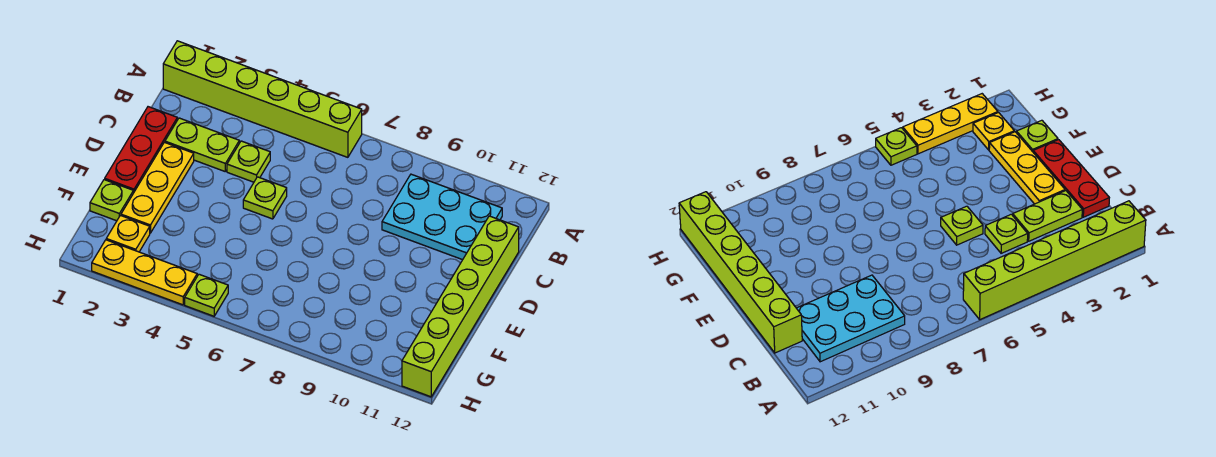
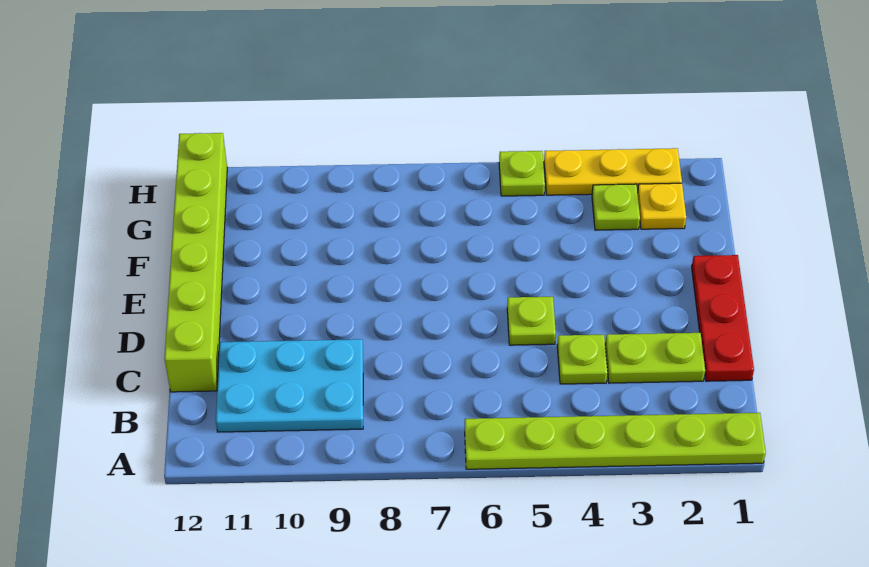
lime brick A1:A6 level 1 -> lime plate A1:A6 level 1
yellow plate D2:F2 level 1 -> none
lime plate F1 level 1 -> lime plate G3 level 1

